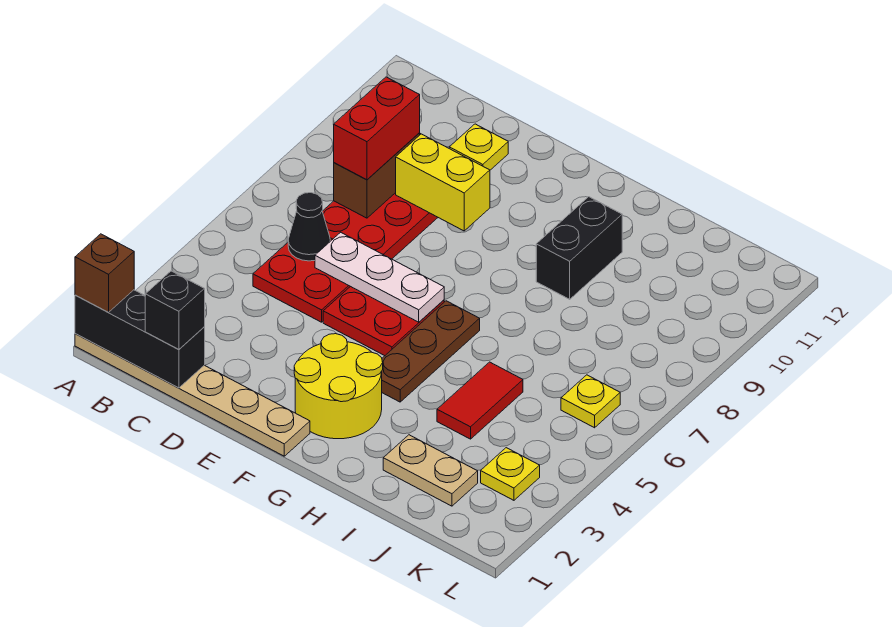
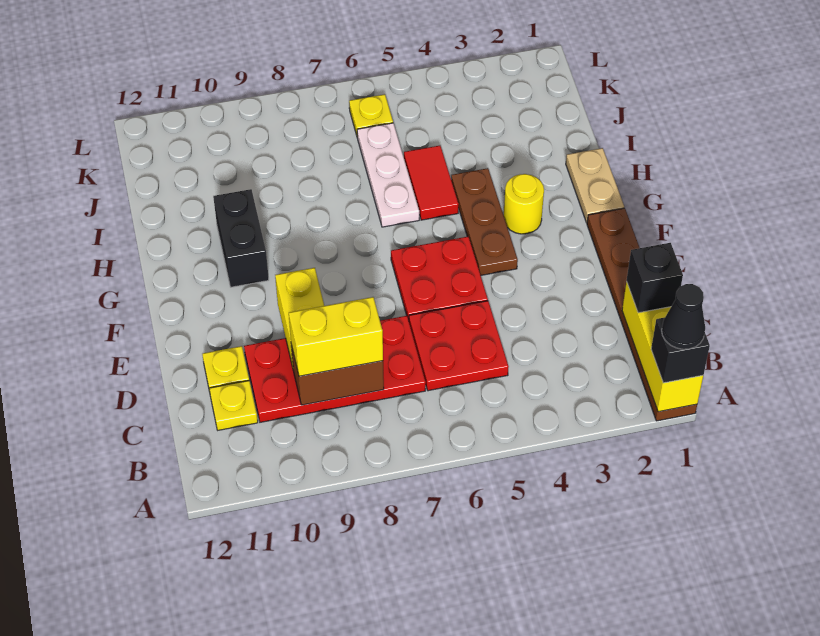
tan plate A1:F1 level 1 -> brown plate A1:F1 level 1
black brick A1:C1 level 2 -> yellow brick A1:C1 level 2
brown brick A1 level 3 -> black brick A1 level 3
black cone C6 level 2 -> black cone A1 level 4
red brick C8:C9 level 3 -> yellow brick C8:C9 level 3
white plate D6:F6 level 2 -> white plate H6:J6 level 1
yellow round brick F2:G3 level 1 -> yellow round brick G3 level 1
brown plate G4:G6 level 1 -> brown plate F4:H4 level 1
black brick H9:H10 level 1 -> black brick G10:H10 level 1
tan plate I2:J2 level 1 -> tan plate G1:H1 level 1
red tile I4:I5 level 1 -> red tile H5:I5 level 1
yellow plate K3 level 1 -> yellow plate C11 level 1

